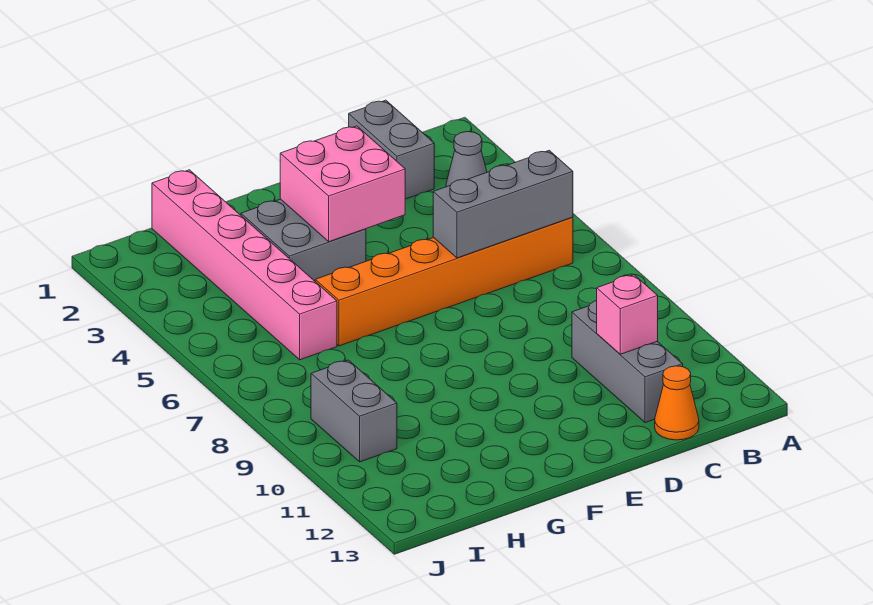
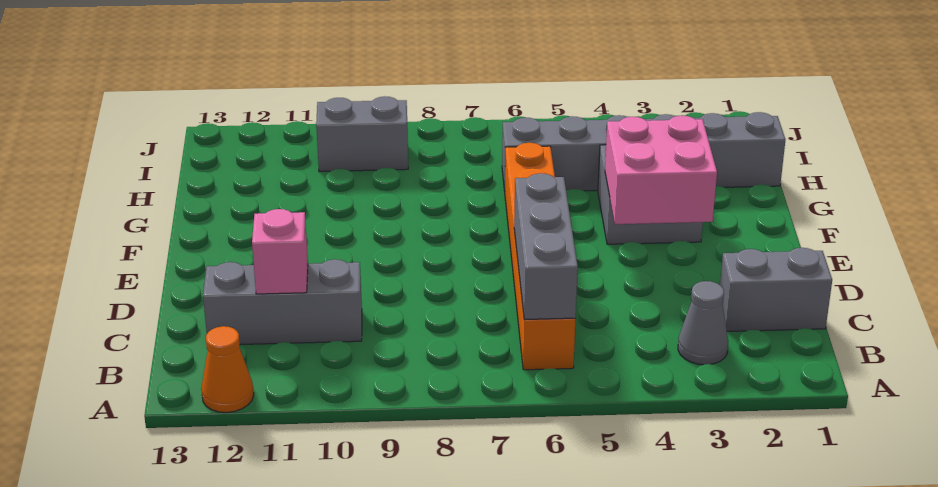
orange cone C13 level 1 -> orange cone A12 level 1
pink brick H1:H6 level 1 -> grey brick H1:H6 level 1

